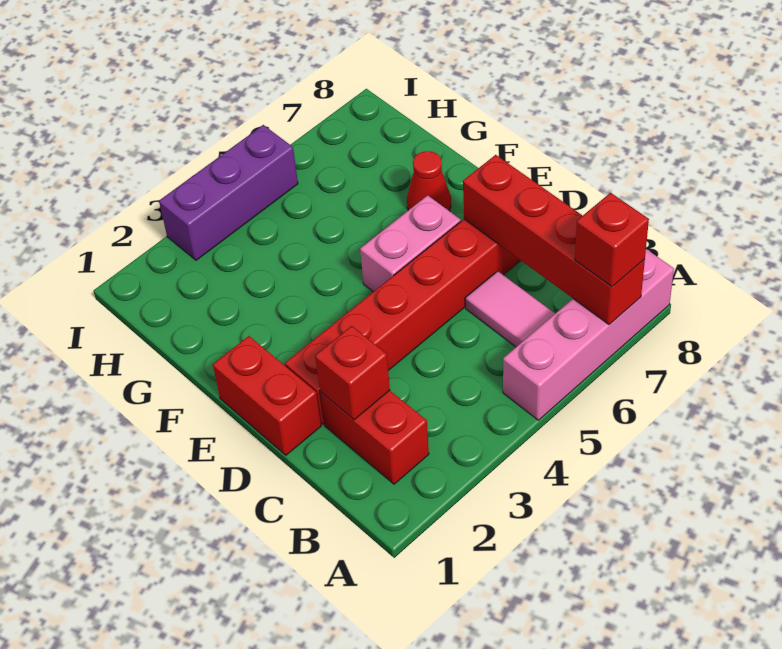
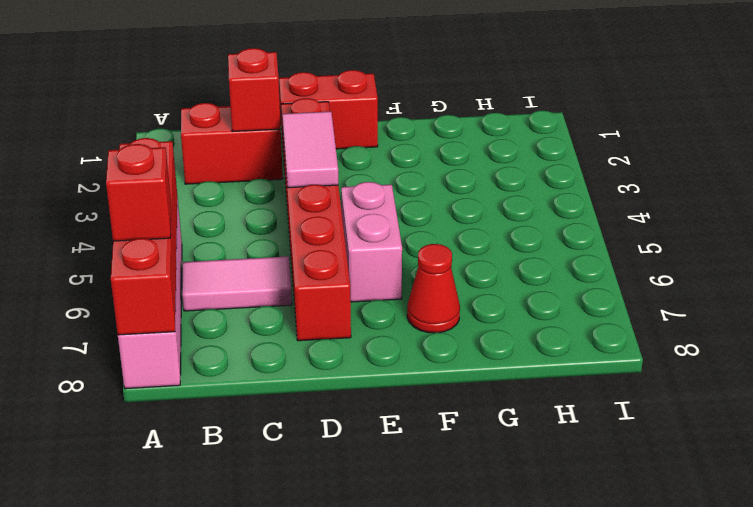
red brick A7:D7 level 2 -> red brick A5:A8 level 2
none -> pink tile D3:D4 level 2
purple brick I3:I5 level 1 -> none

